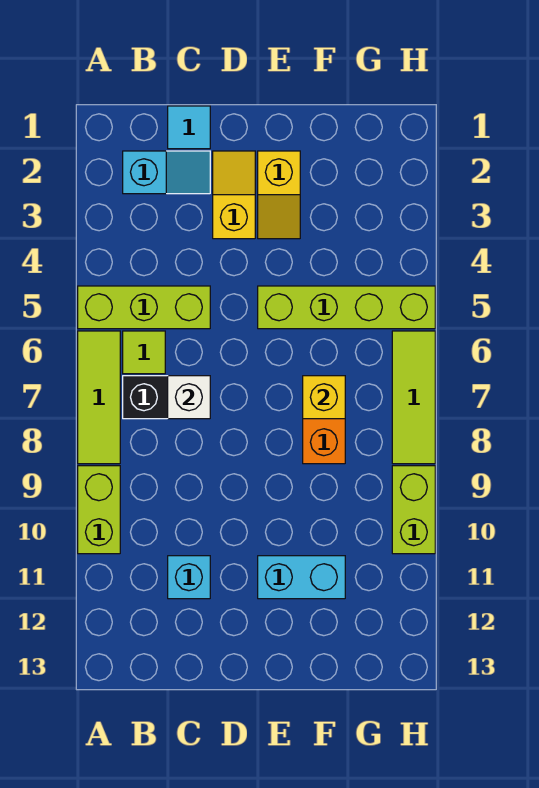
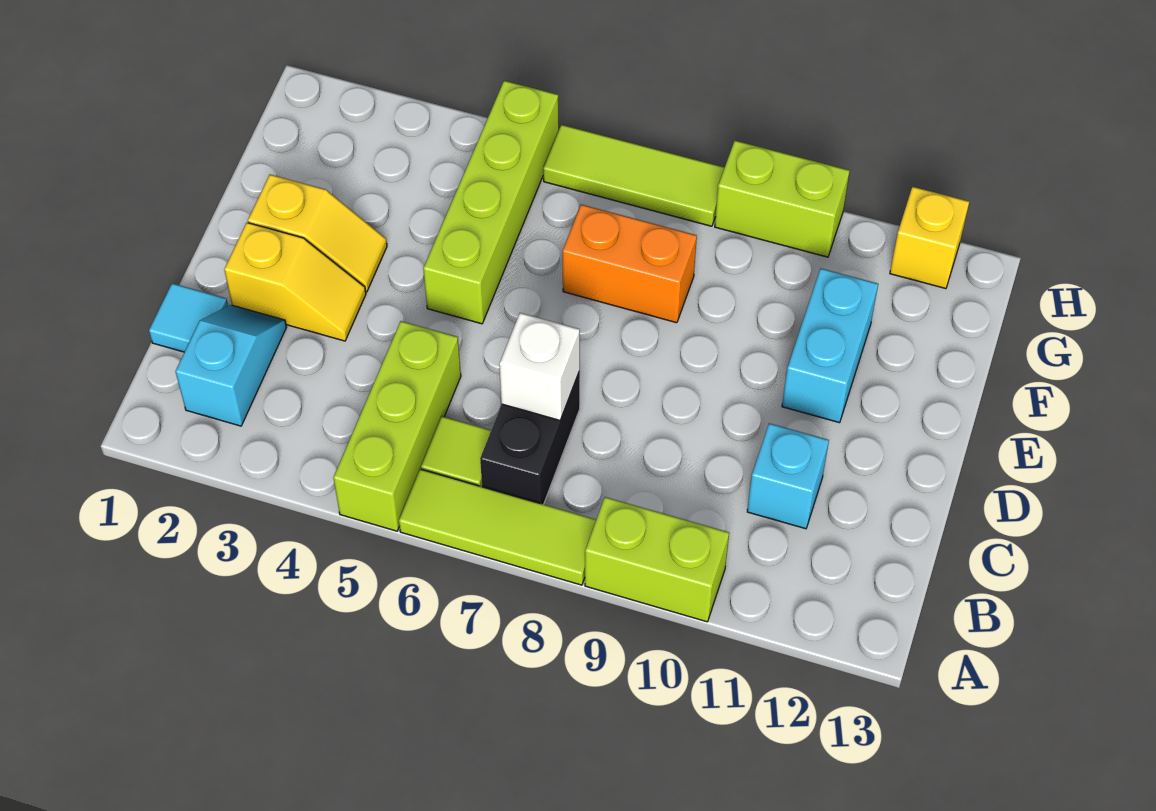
yellow slope D2:D3 level 1 top 3 -> yellow slope D2:D3 level 1 top 2
yellow brick F7 level 2 -> yellow brick H12 level 1

